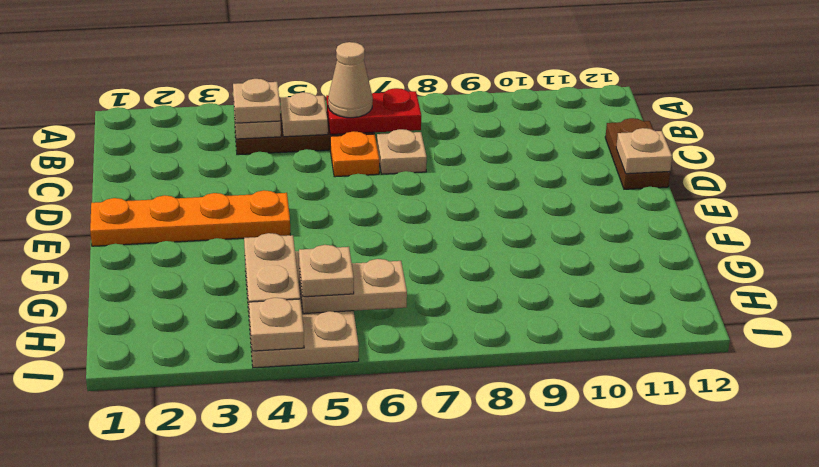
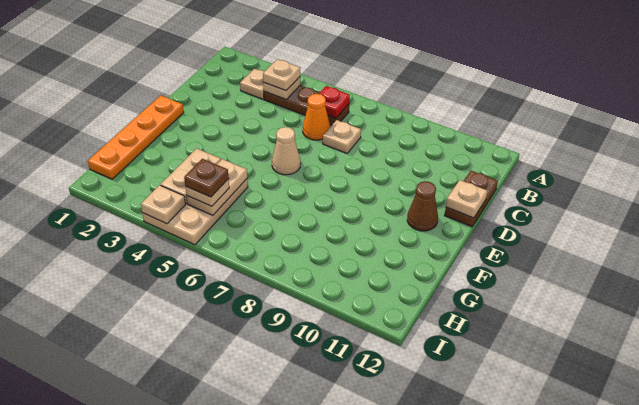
tan plate B5 level 2 -> tan plate B3 level 1
red plate B6:B7 level 2 -> red plate B6 level 2
tan cone B6 level 3 -> tan cone E6 level 1
orange plate C6 level 1 -> orange cone C6 level 1
orange plate E1:E4 level 1 -> orange plate E1:H1 level 1
none -> brown cone E11 level 1
tan plate H5:H6 level 2 -> tan plate G5:H5 level 2
none -> brown plate H5 level 4

